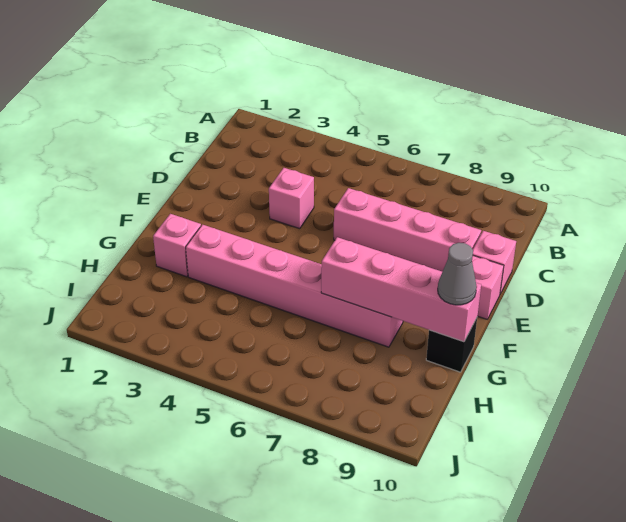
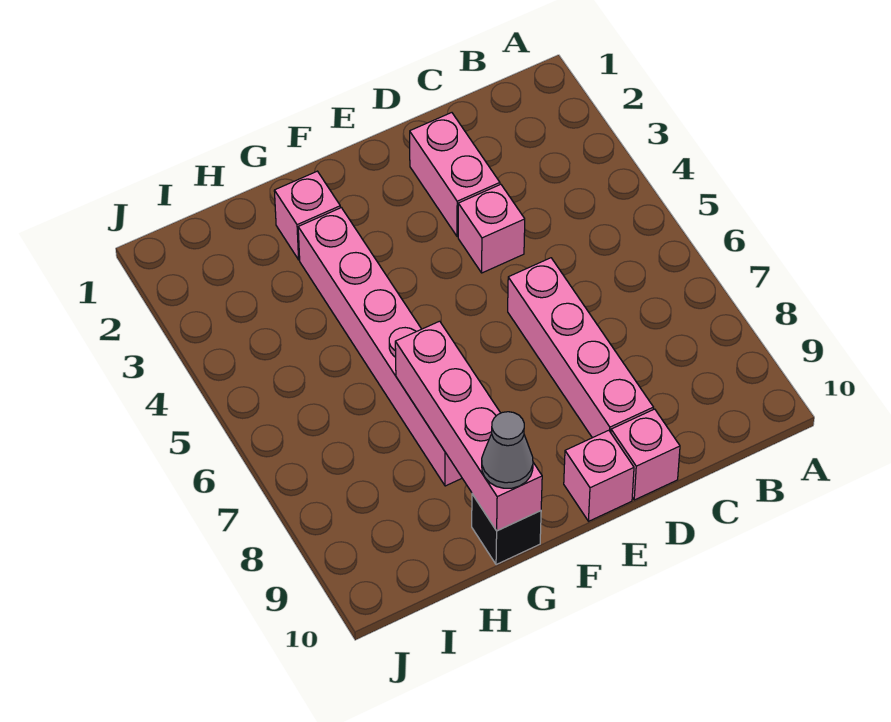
none -> pink brick D2:D3 level 1

